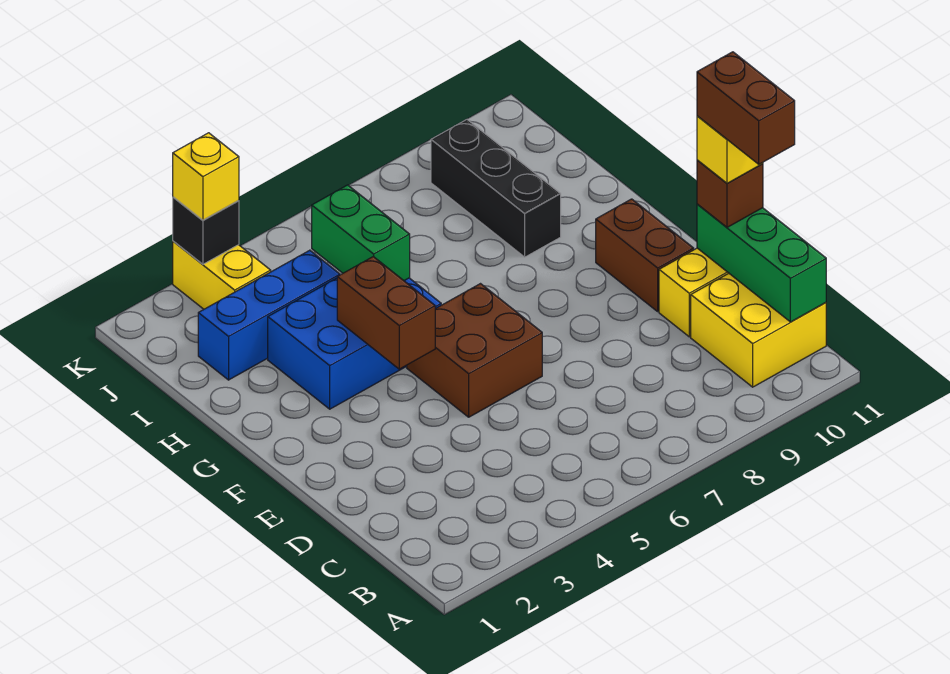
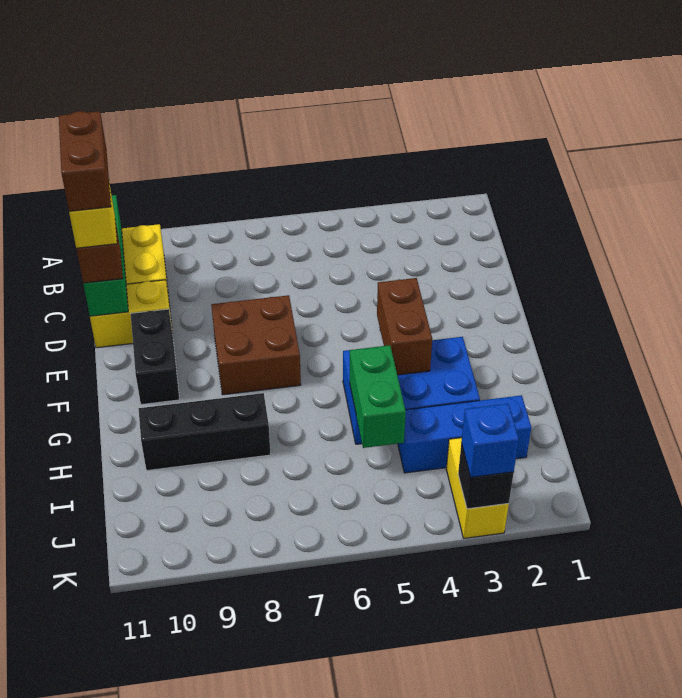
brown brick E5:F6 level 1 -> brown brick E7:F8 level 1
brown brick E10:F10 level 1 -> black brick E10:F10 level 1
black brick H9:J9 level 1 -> black brick H8:H10 level 1
yellow brick K3 level 3 -> blue brick K3 level 3

